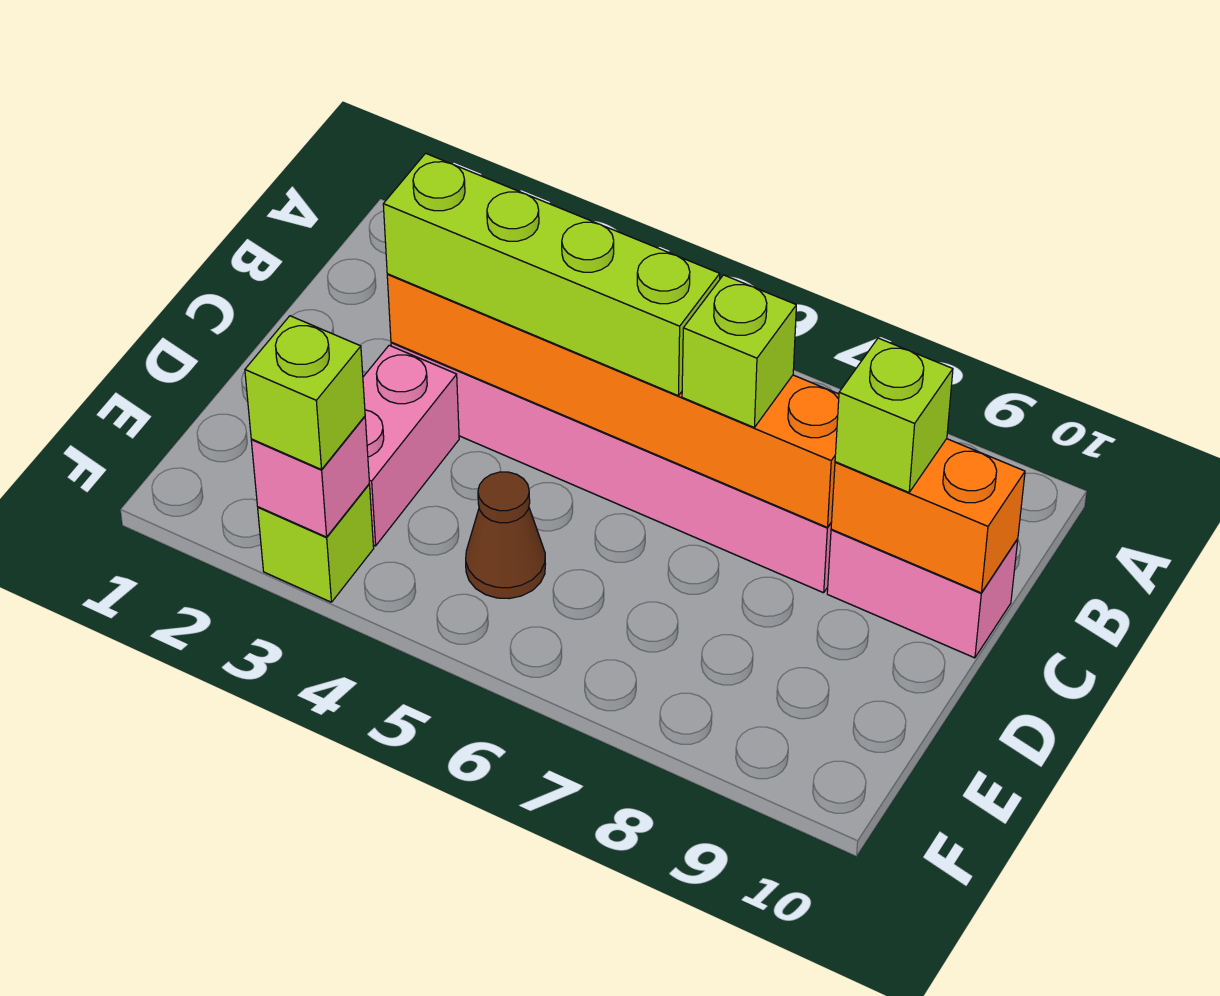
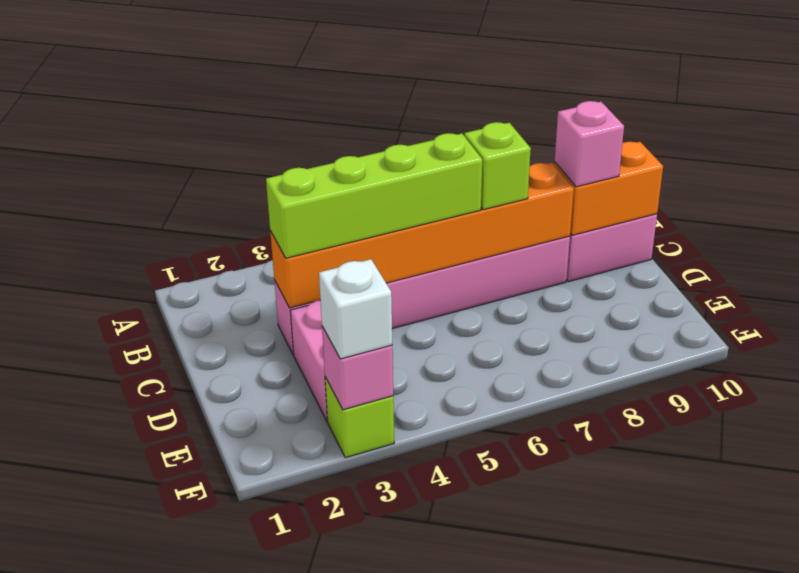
lime brick C9 level 3 -> pink brick C9 level 3
brown cone E5 level 1 -> none
lime brick F3 level 3 -> white brick F3 level 3

